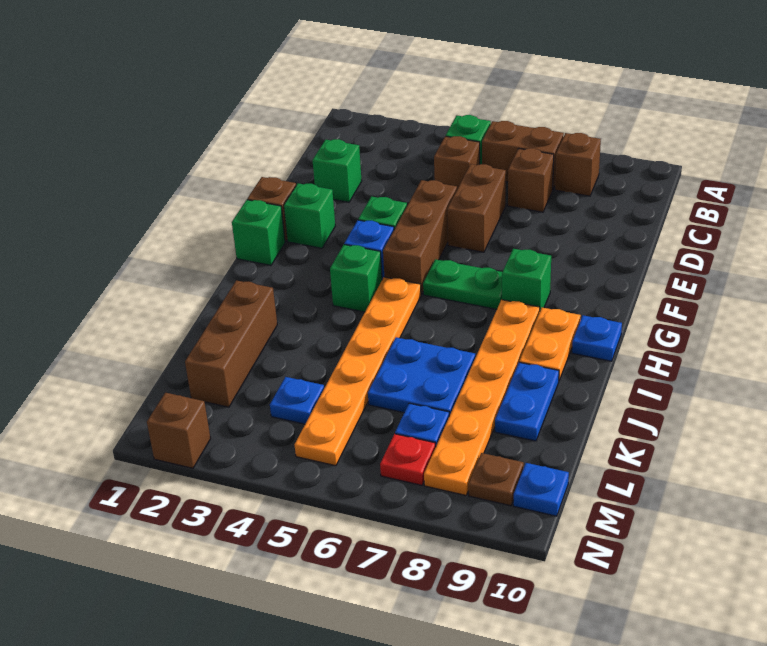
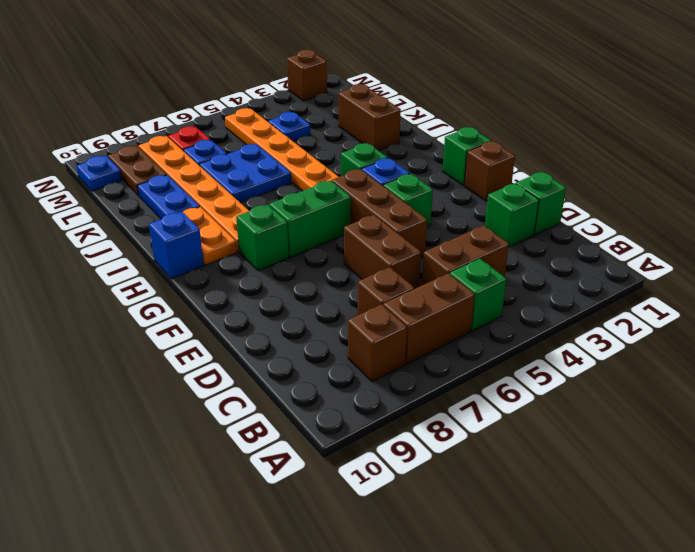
brown brick C5 level 1 -> brown brick C4:C5 level 1
green brick F2 level 1 -> green brick D1 level 1
green plate G6:G7 level 1 -> green brick G6:G7 level 1
blue plate H10 level 1 -> blue brick H10 level 1
brown brick J2:L2 level 1 -> brown brick J2:K2 level 1
brown plate M9 level 1 -> brown plate L9:M9 level 1

